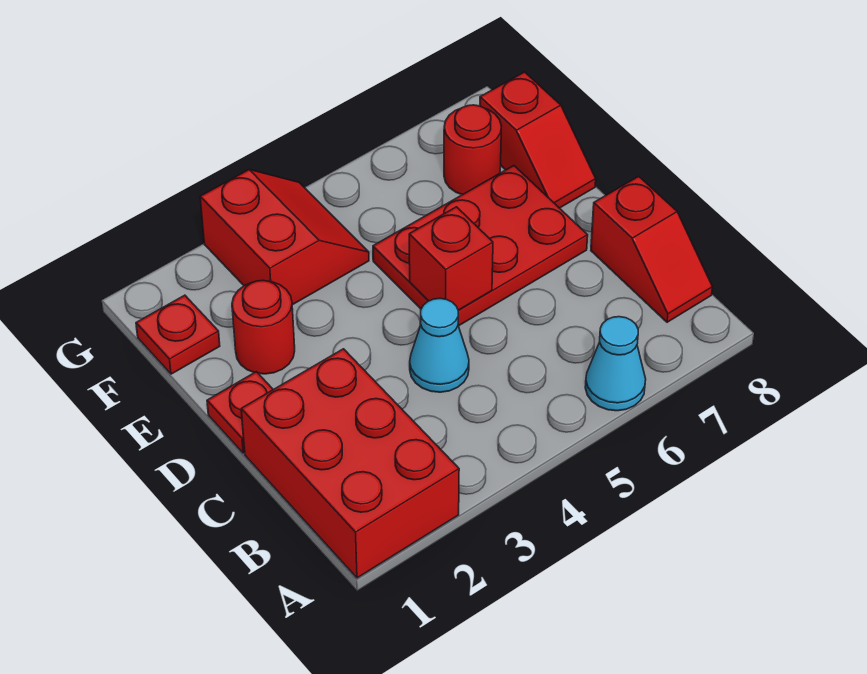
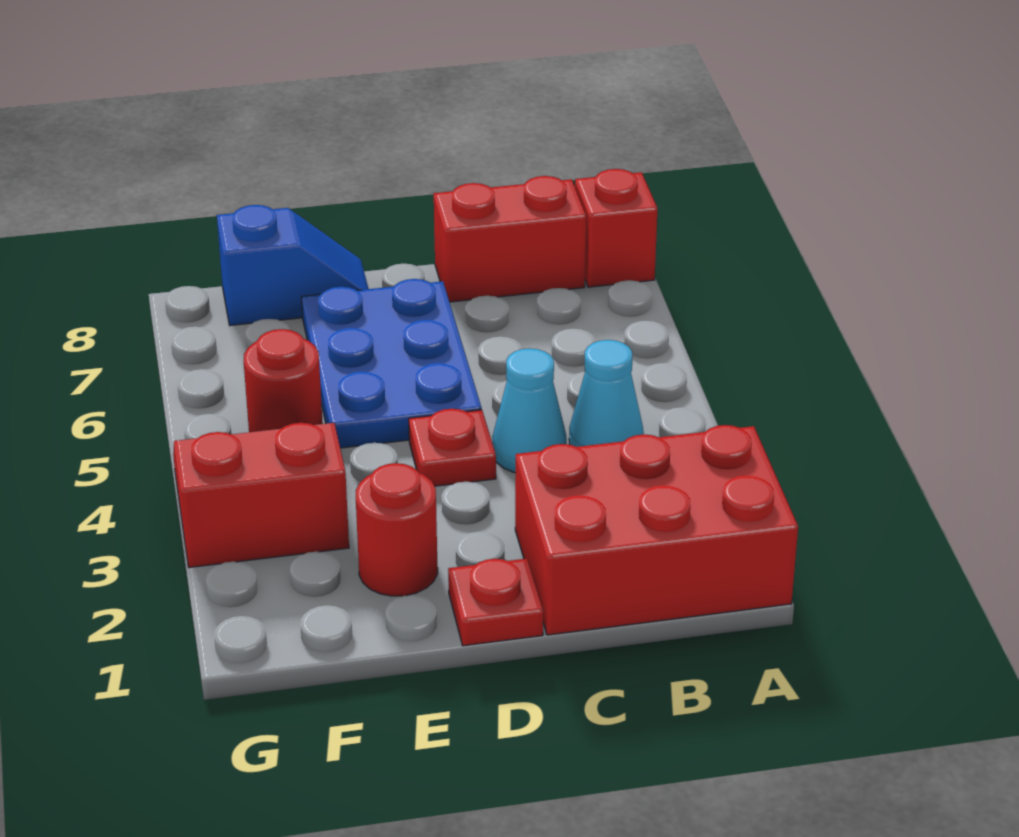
cyan cone A6 level 1 -> cyan cone B4 level 1
red slope B8:C8 level 1 top C -> red brick B8:C8 level 1
red plate D5:E7 level 1 -> blue plate D5:E7 level 1
red brick D5 level 2 -> red brick A8 level 1
red slope E8:F8 level 1 top F -> blue slope E8:F8 level 1 top F
red plate F1 level 1 -> red plate D4 level 1
red round brick F7 level 1 -> red round brick F5 level 1

